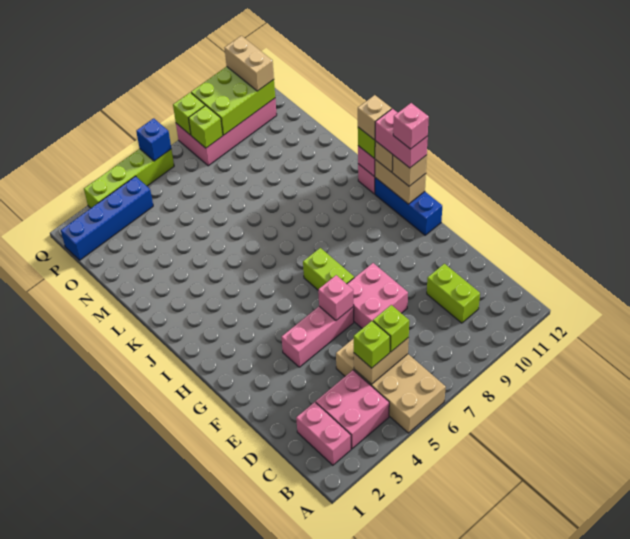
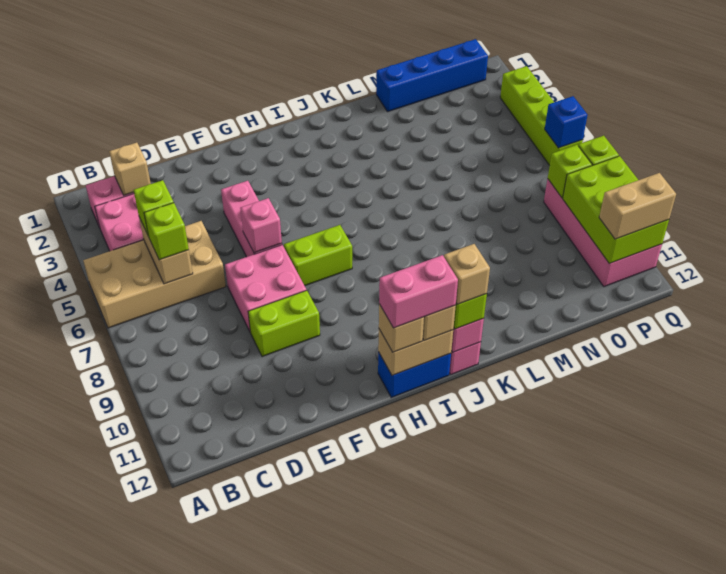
none -> tan brick C2 level 2
lime brick C10:D10 level 1 -> lime brick E9:F9 level 1
blue brick G12:I12 level 1 -> blue brick H12:I12 level 1
pink brick H12 level 5 -> none
blue brick P1:P4 level 1 -> blue brick M1:P1 level 1

